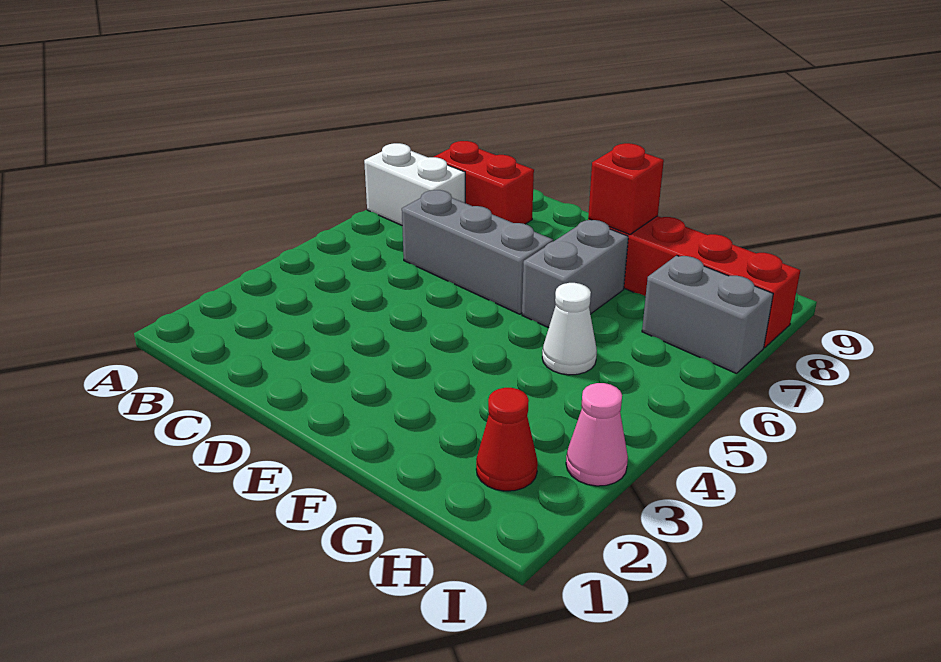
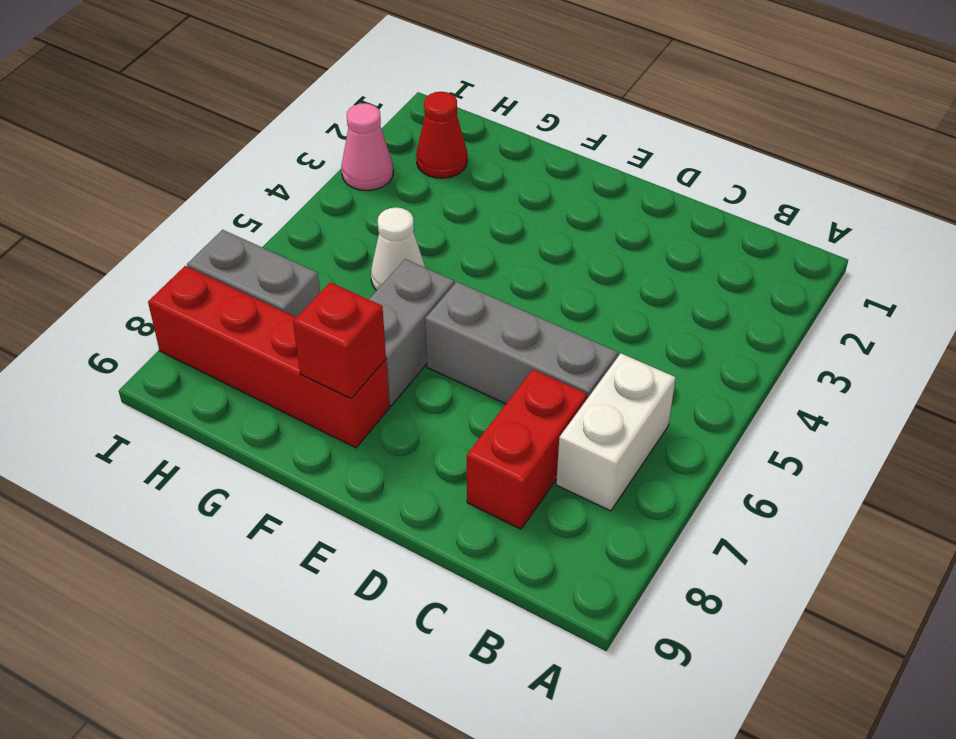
white brick A7:B7 level 1 -> white brick B6:B7 level 1
red brick B8:C8 level 1 -> red brick C7:C8 level 1

